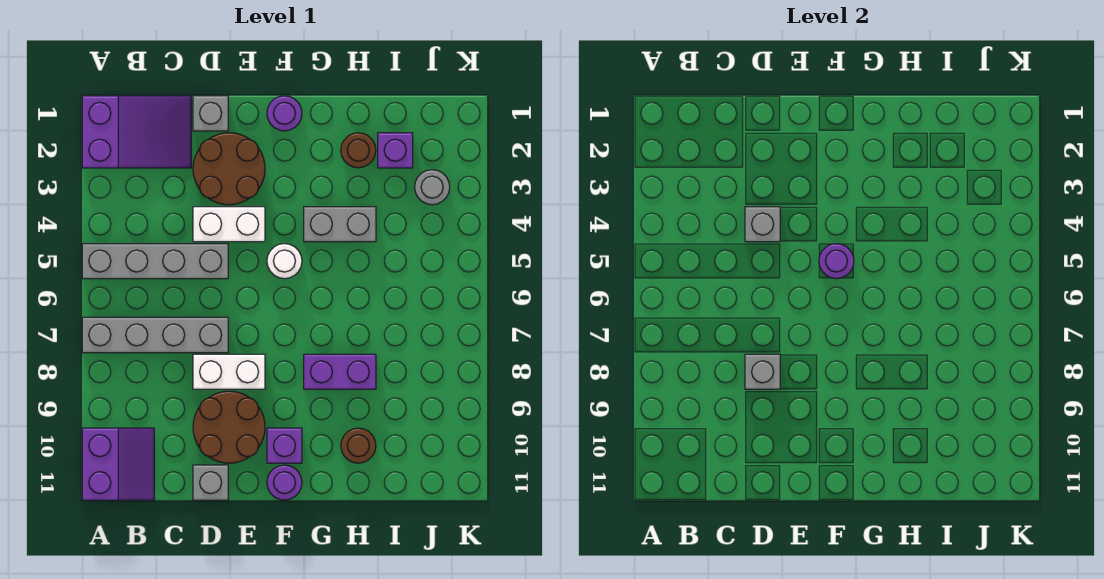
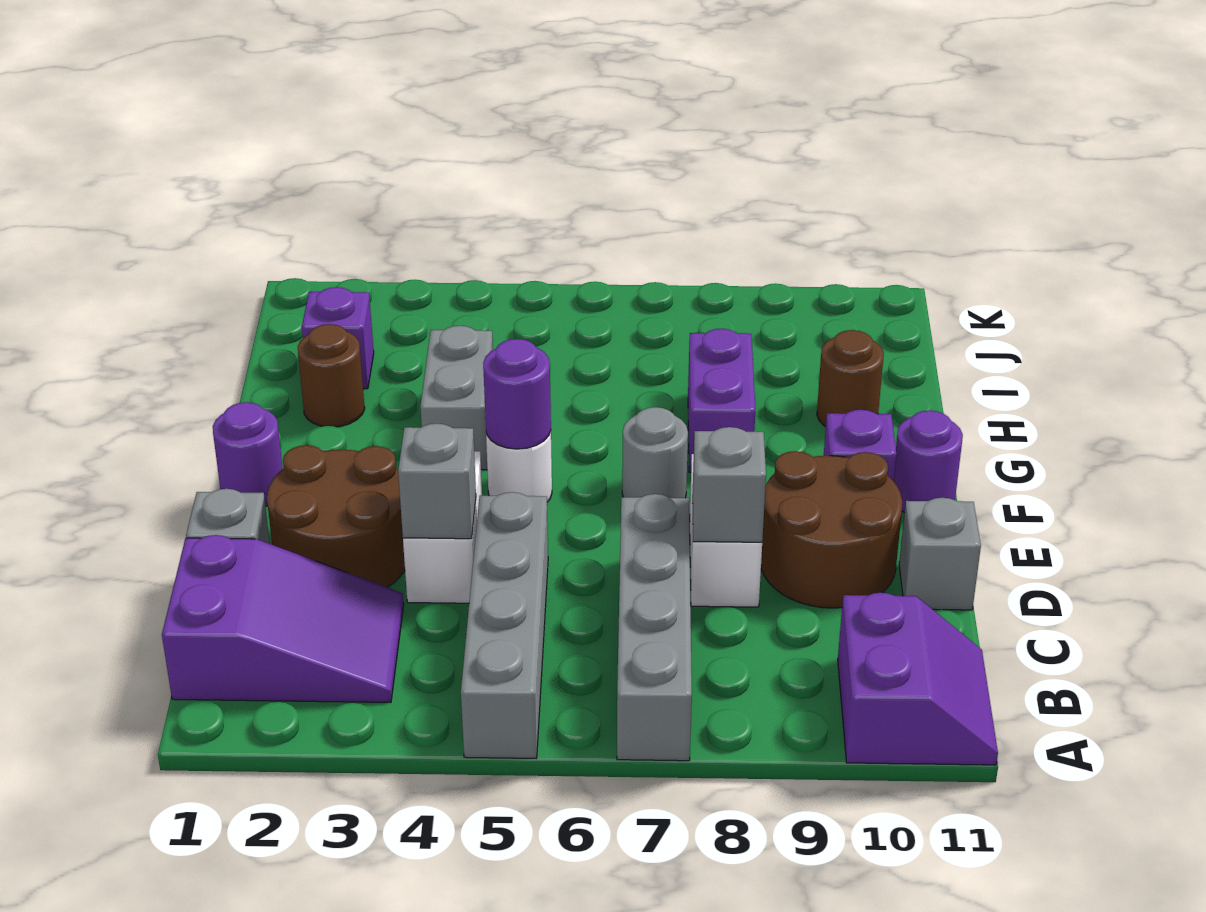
purple slope A1:C2 level 1 top A -> purple slope B1:C3 level 1 top 1
purple slope A10:B11 level 1 top A -> purple slope A10:B11 level 1 top 10
grey round brick J3 level 1 -> grey round brick F7 level 1

